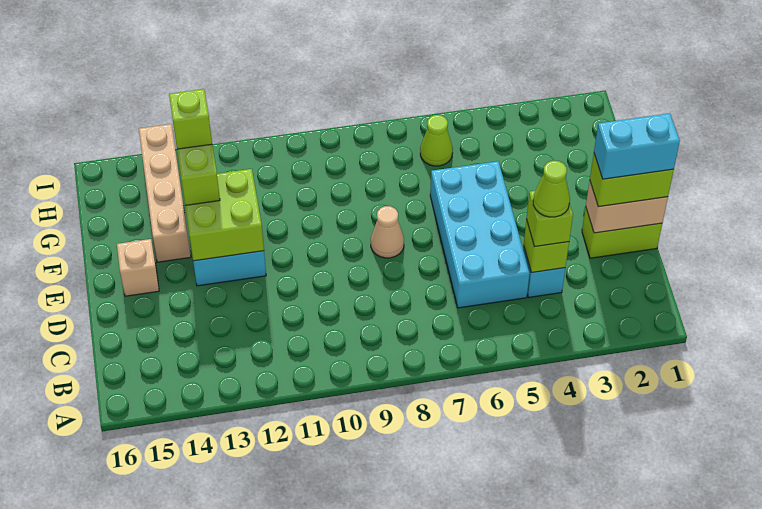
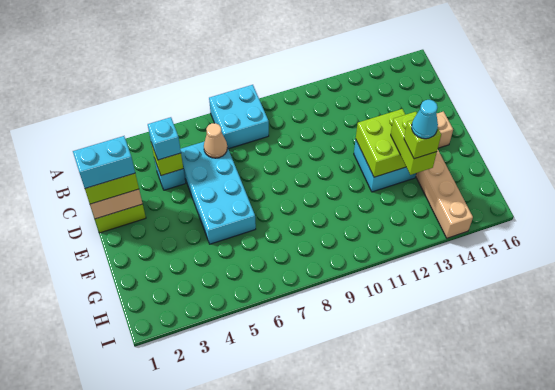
none -> cyan brick A7:B8 level 1
lime brick C4 level 3 -> cyan brick C4 level 3
lime cone C4 level 4 -> none
tan cone E8 level 1 -> tan cone C6 level 2
none -> cyan cone G13 level 5
lime cone H6 level 1 -> none

